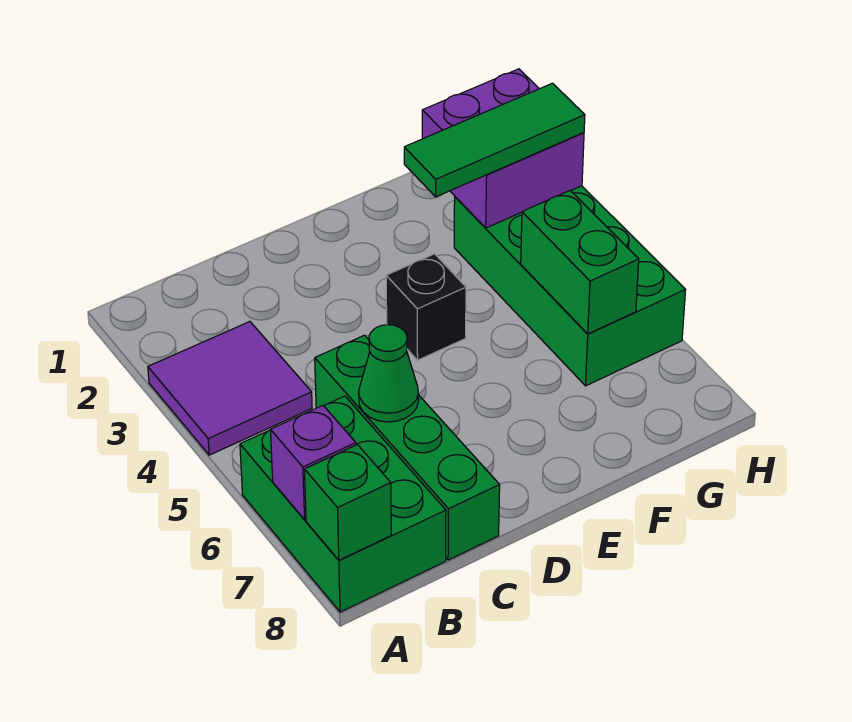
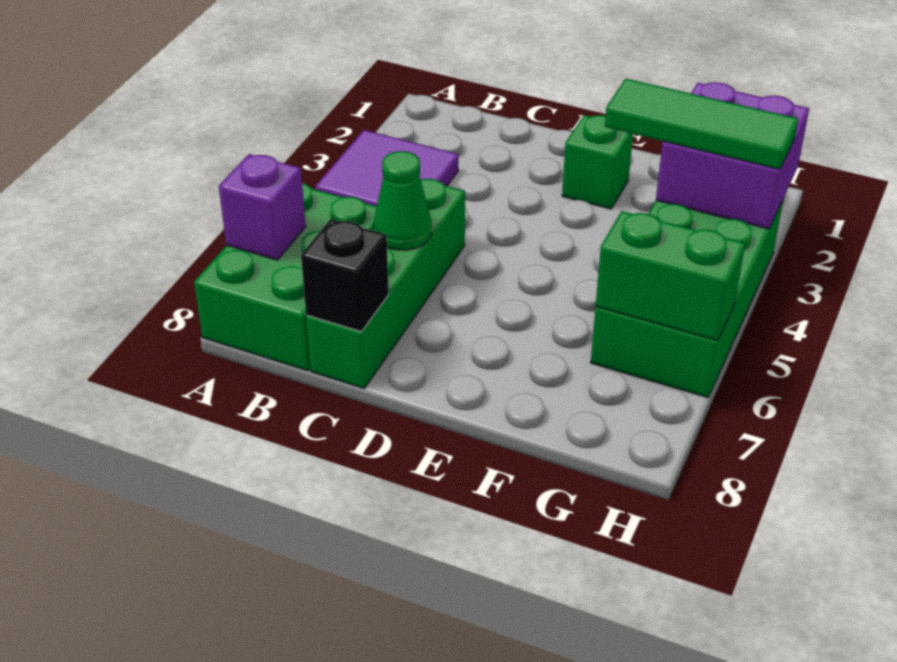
green brick A8 level 2 -> green brick E2 level 1
black brick E4 level 1 -> black brick C8 level 2
green brick G5:G6 level 2 -> green brick G6:H6 level 2

